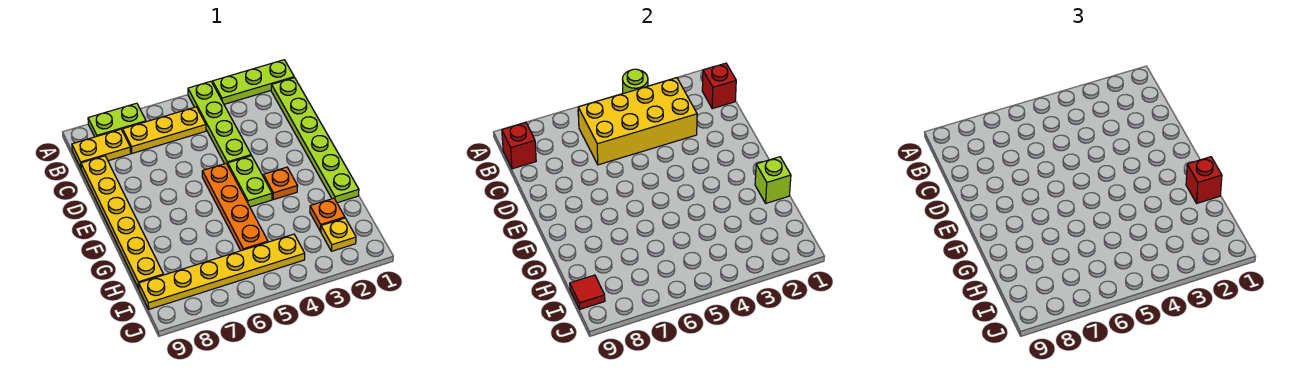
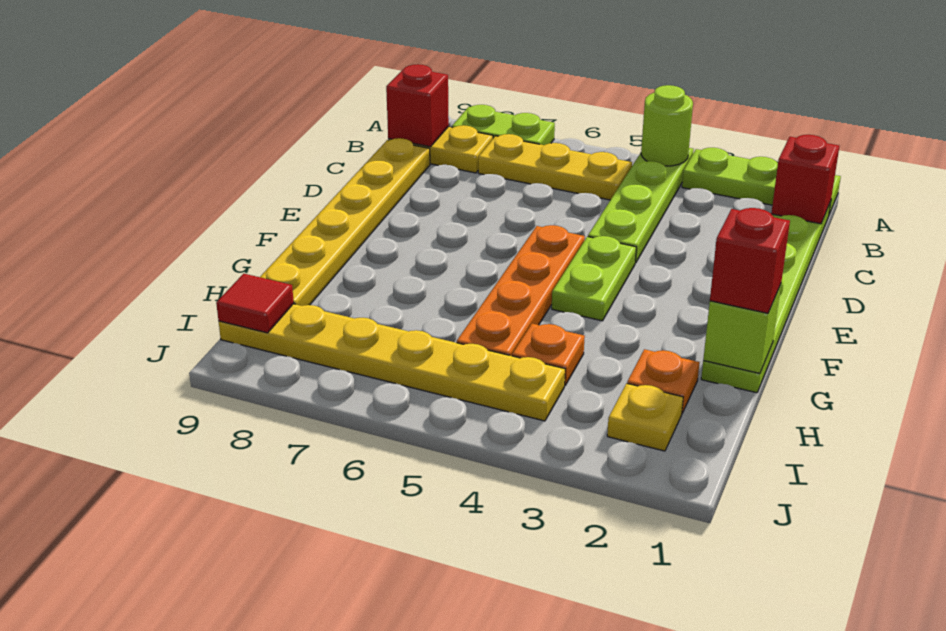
yellow brick B3:C6 level 2 -> none
orange plate F3 level 1 -> orange plate H4 level 1

